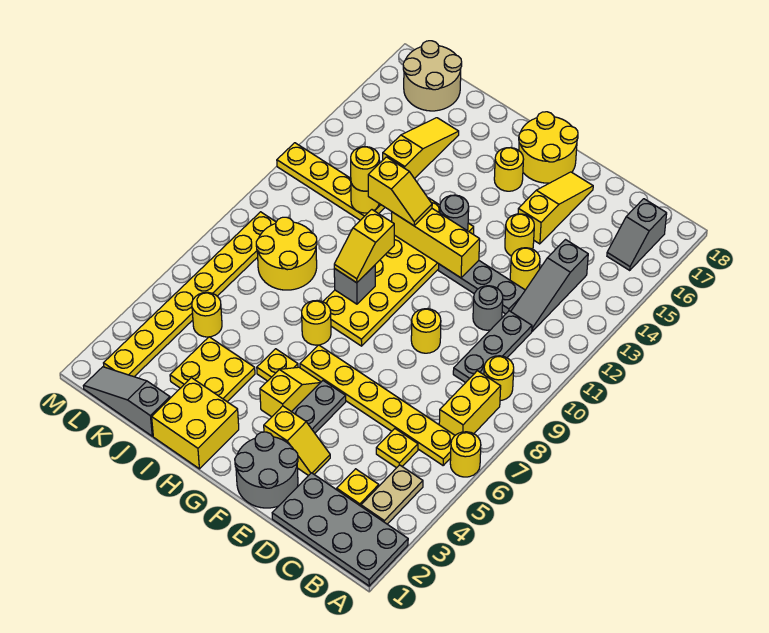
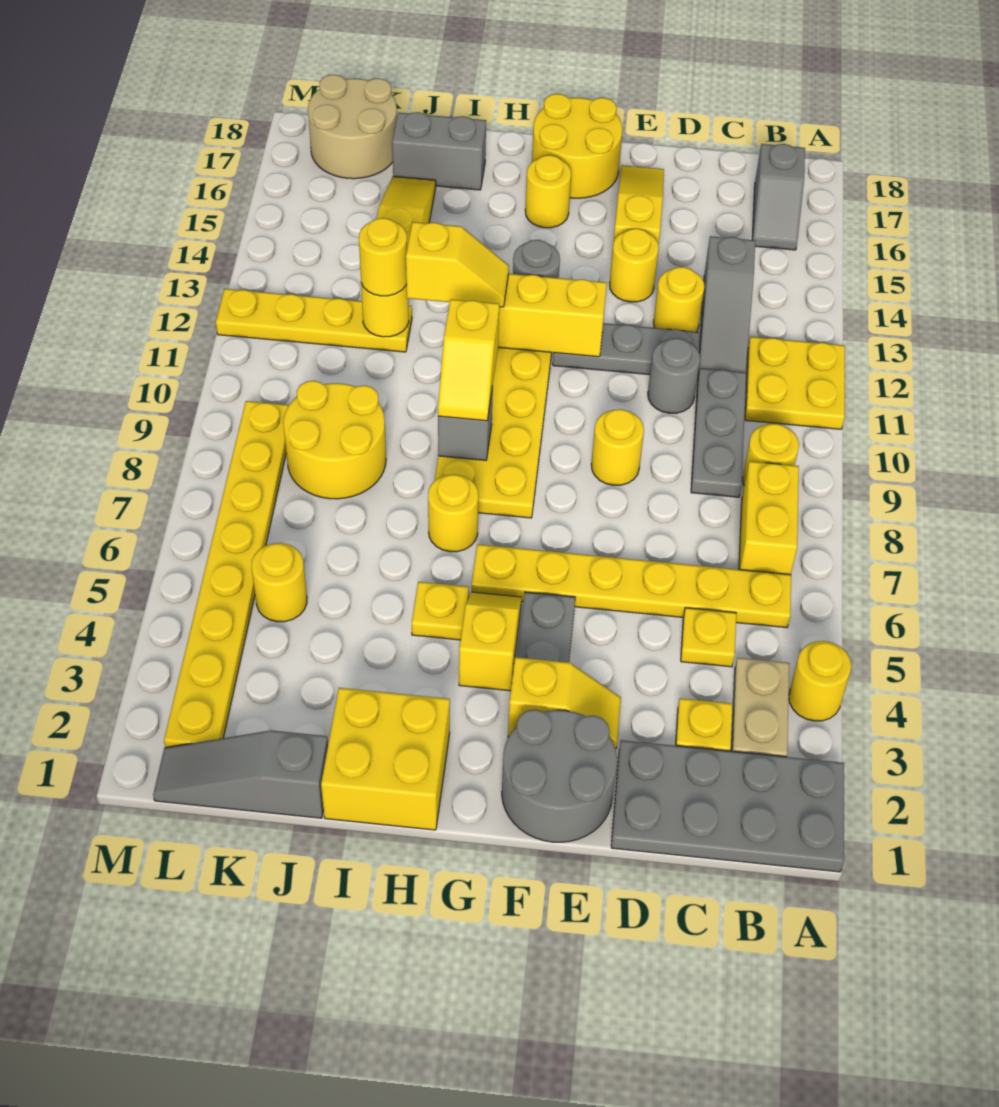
yellow round brick A6 level 1 -> yellow round brick A4 level 1
yellow plate I3:J4 level 1 -> yellow plate A11:B12 level 1
none -> grey brick I17:J17 level 1

